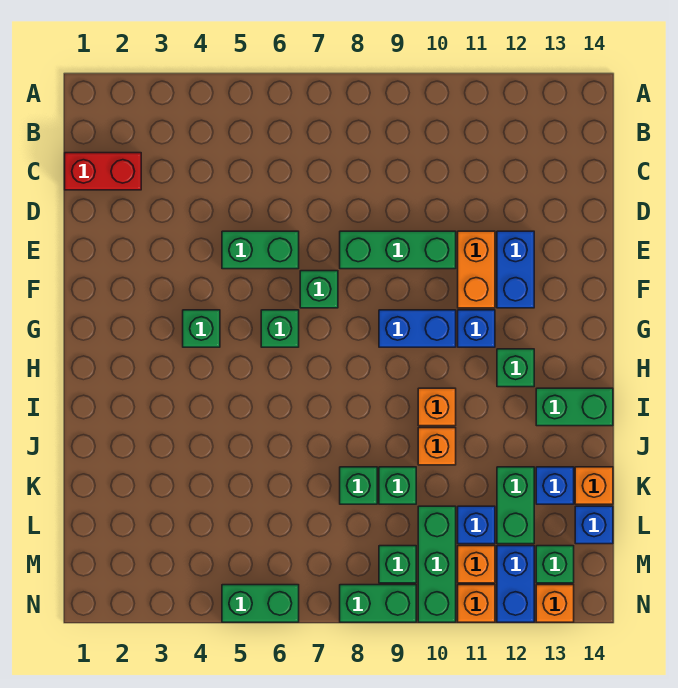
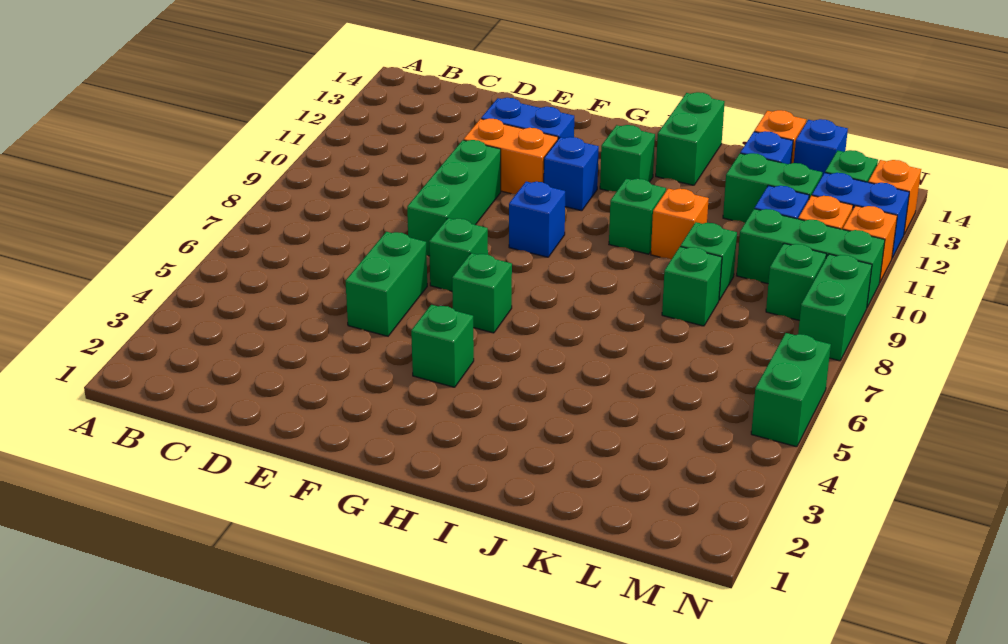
red brick C1:C2 level 1 -> none
blue brick G9:G10 level 1 -> blue brick G9 level 1
orange brick I10 level 1 -> green brick I10 level 1

